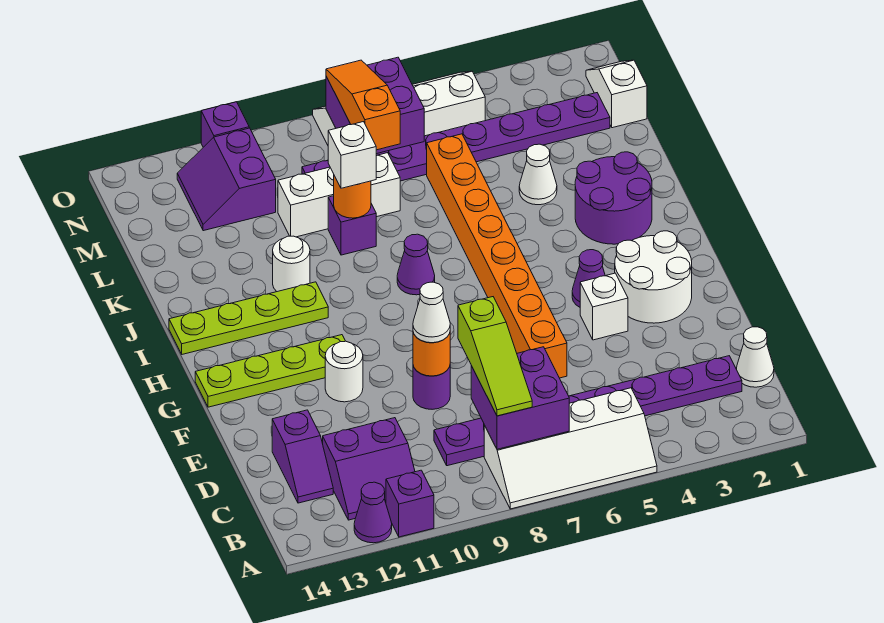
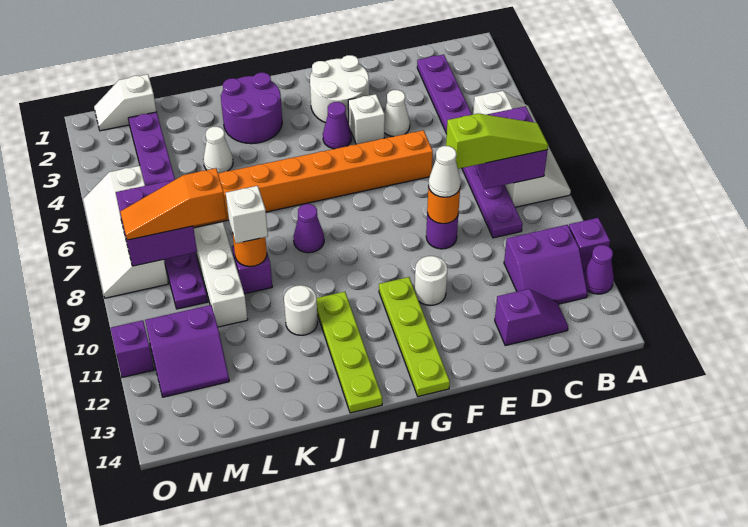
purple slope B11:C12 level 1 top C -> purple slope B11:C12 level 1 top 11
white cone C1 level 1 -> white cone E4 level 1

